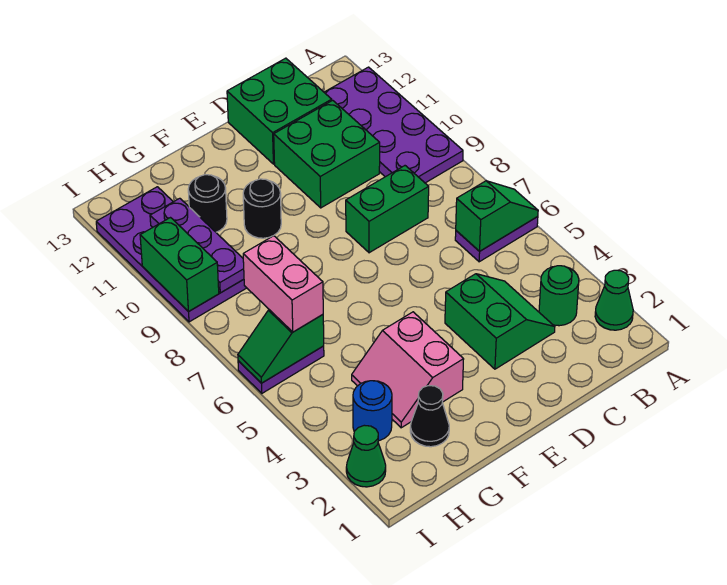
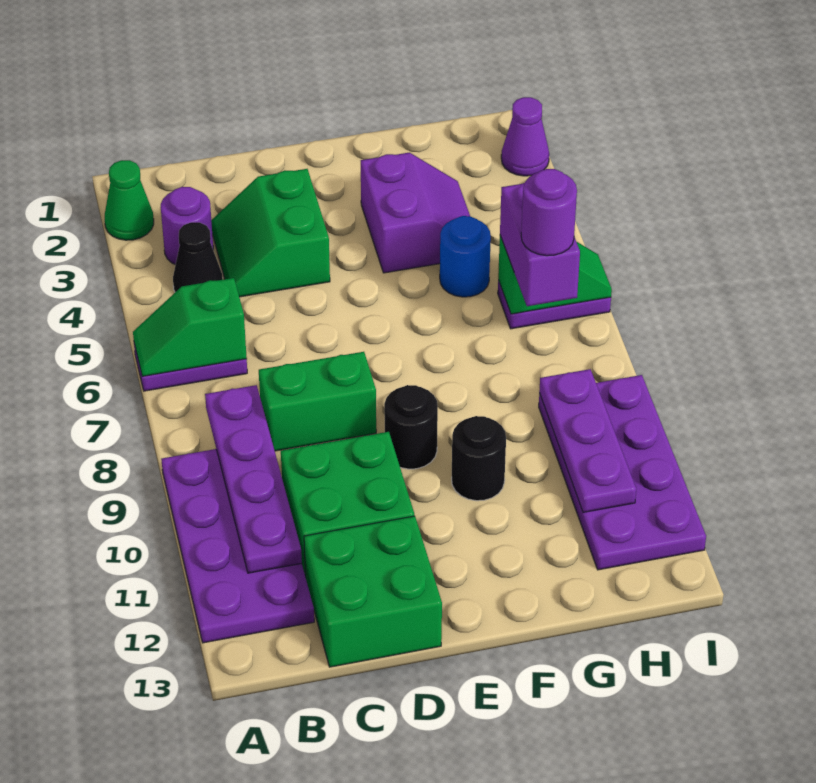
green round brick B3 level 1 -> purple round brick B3 level 1
none -> purple plate B8:B11 level 2
pink slope F3:G4 level 1 top F -> purple slope F3:G4 level 1 top F
black cone G2 level 1 -> black cone B4 level 1
black round brick G11 level 1 -> black round brick E9 level 1
blue round brick H3 level 1 -> blue round brick G5 level 1
pink brick H6:H7 level 3 -> purple brick H6:H7 level 3
none -> purple round brick H7 level 4
green cone I2 level 1 -> purple cone I2 level 1
green brick I9:I10 level 2 -> none

